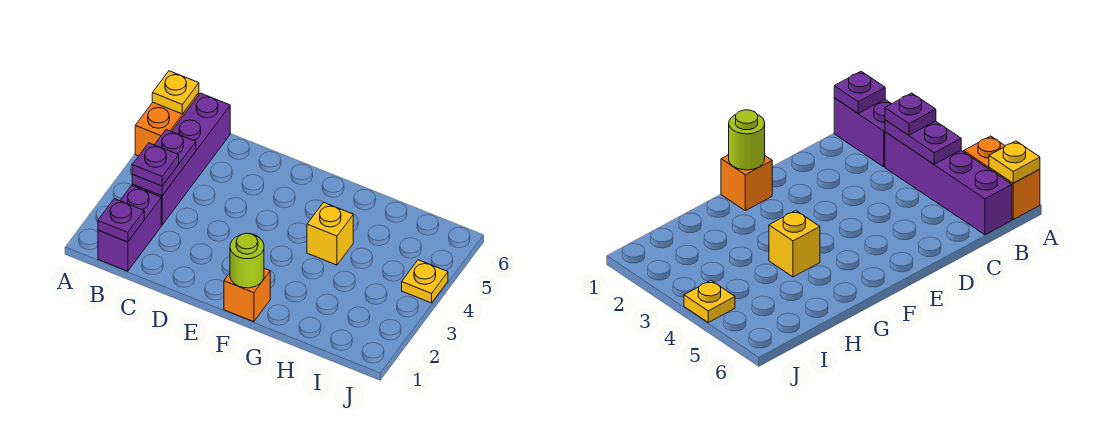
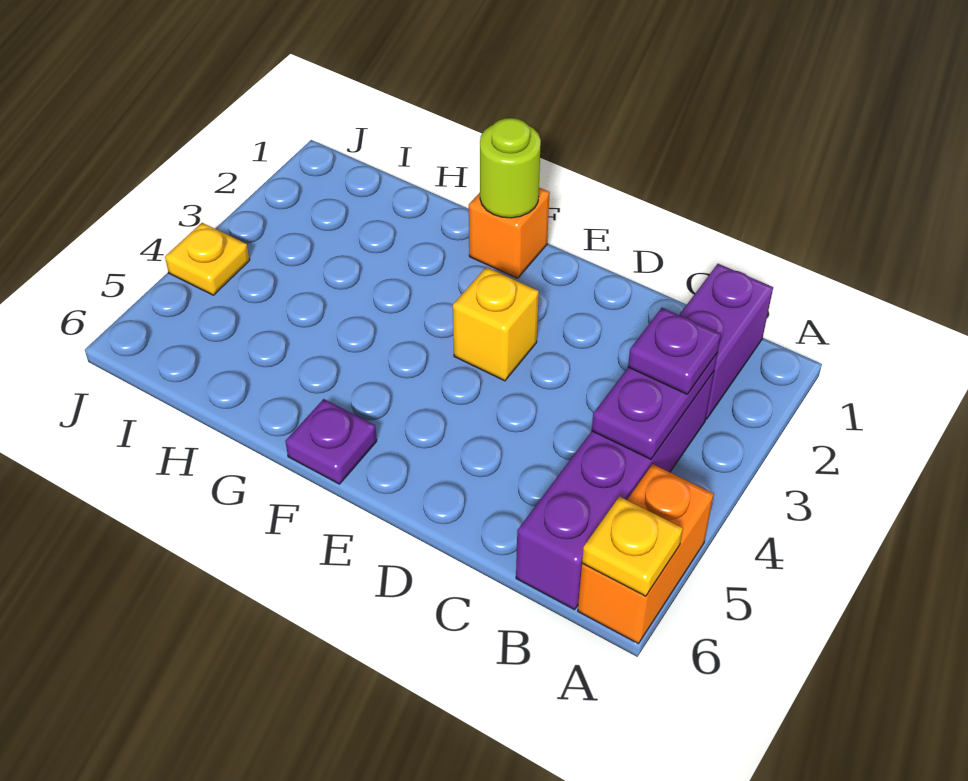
purple plate B1 level 2 -> purple plate F6 level 1
yellow brick G4 level 1 -> yellow brick E3 level 1

